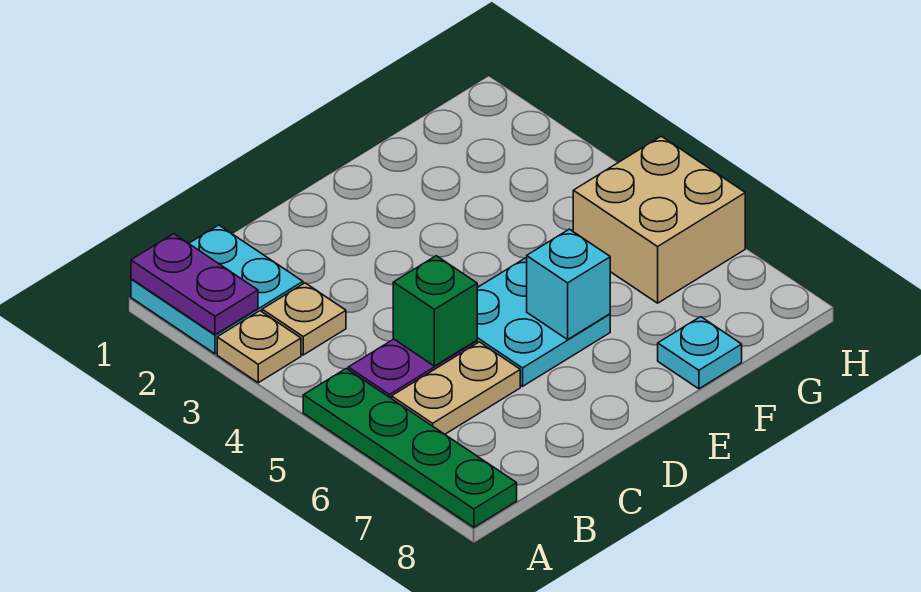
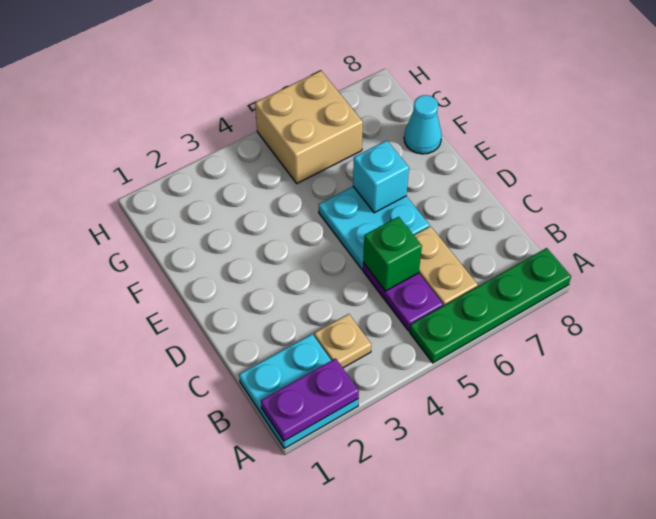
tan plate A3 level 1 -> none
cyan plate F8 level 1 -> cyan cone F8 level 1

